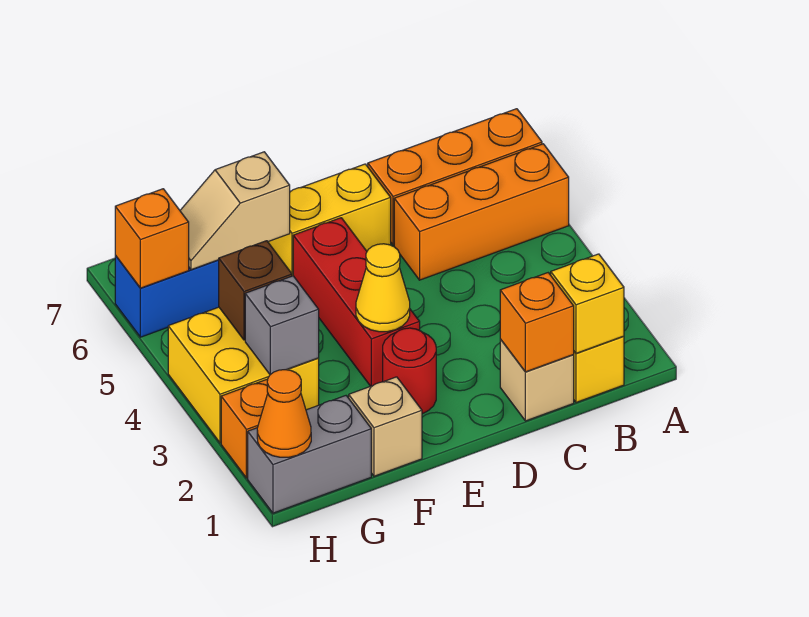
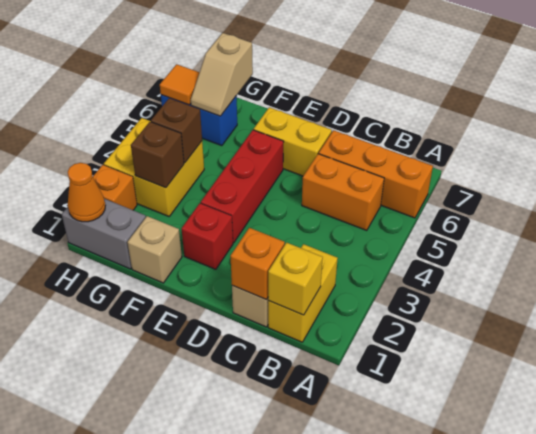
orange brick A5:C5 level 1 -> orange brick B5:C5 level 1
red round brick E2 level 1 -> red brick E2 level 1
yellow cone E3 level 2 -> none
tan slope F6:G6 level 2 top F -> tan slope G6:G7 level 2 top 7
grey brick G3 level 2 -> brown brick G3 level 2
orange brick H6 level 2 -> orange tile H6 level 2

